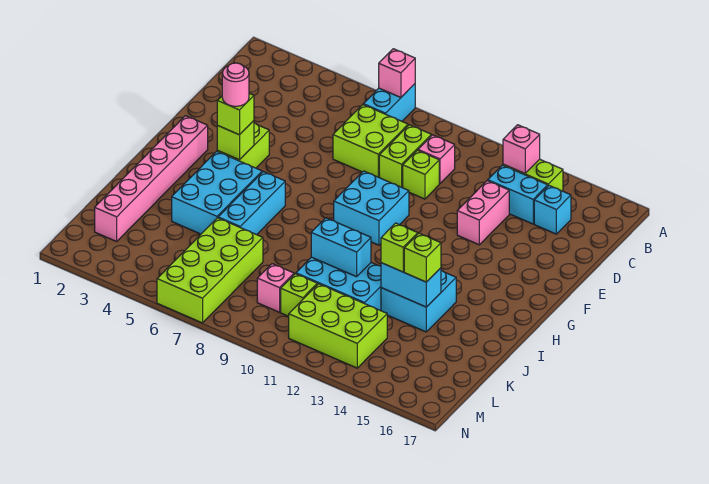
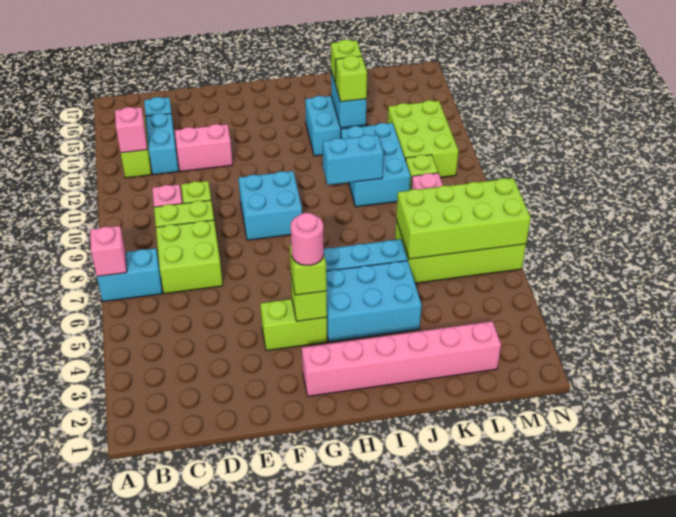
cyan brick J10:J11 level 2 -> cyan brick I10:J10 level 2
none -> lime brick K6:N7 level 2

